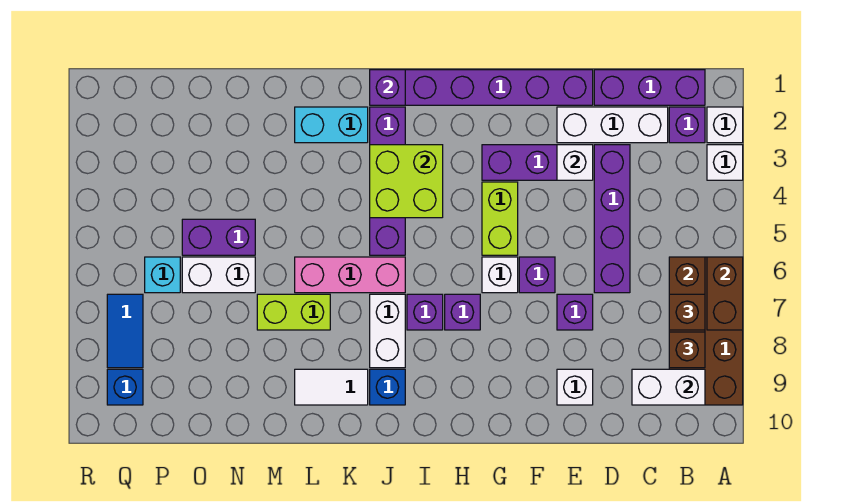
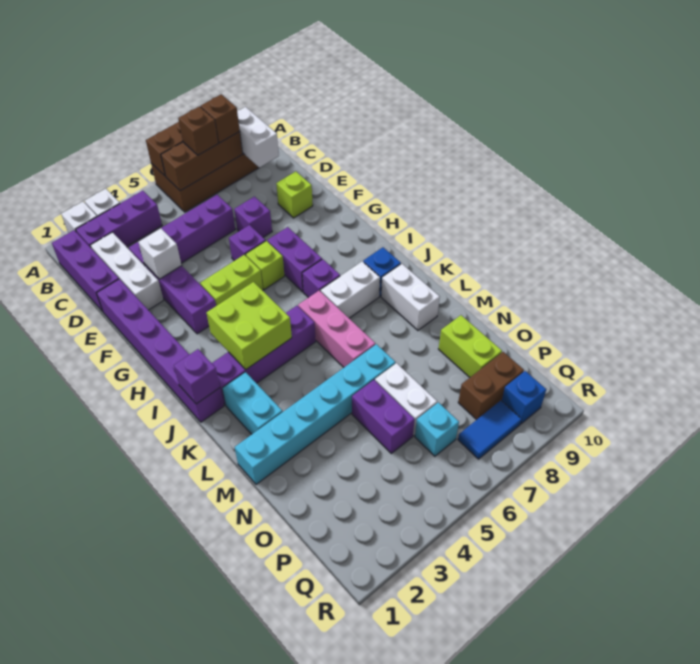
purple brick B2 level 1 -> purple brick B2:B4 level 1
white brick E9 level 1 -> lime brick E9 level 1
white brick G6 level 1 -> lime brick G6 level 1
purple brick H7 level 1 -> purple brick G7:H7 level 1
white tile K9:L9 level 1 -> white brick K9:L9 level 1
lime brick L7:M7 level 1 -> lime brick N9:O9 level 1
none -> cyan brick M1:M6 level 1
none -> brown brick P8:P9 level 1

